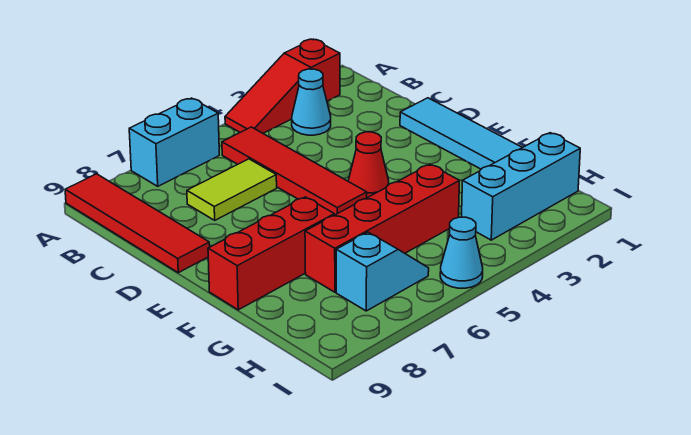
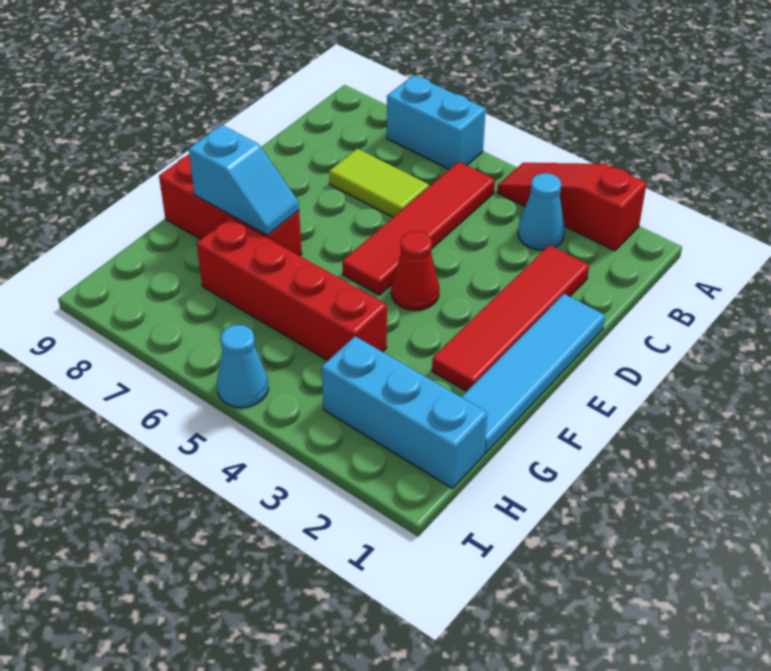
red tile A9:D9 level 1 -> red tile C2:F2 level 1
cyan slope H6:H7 level 1 top 7 -> cyan slope F7:F8 level 2 top 8

